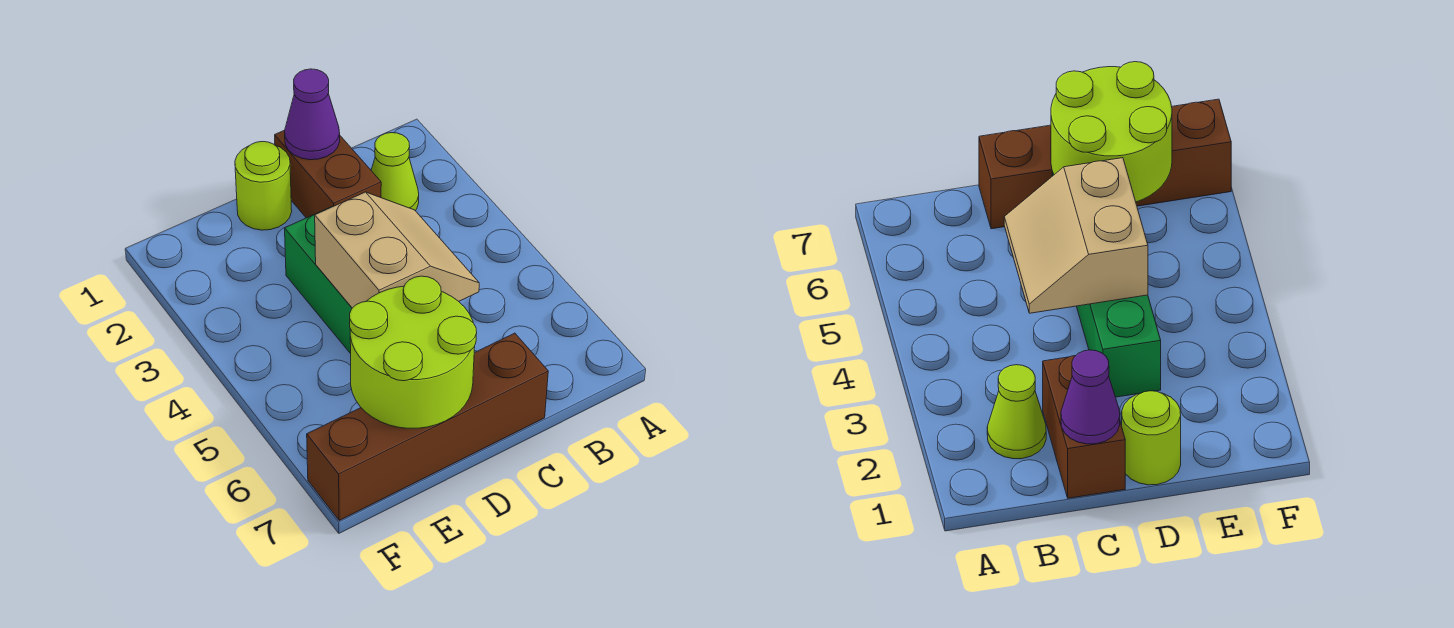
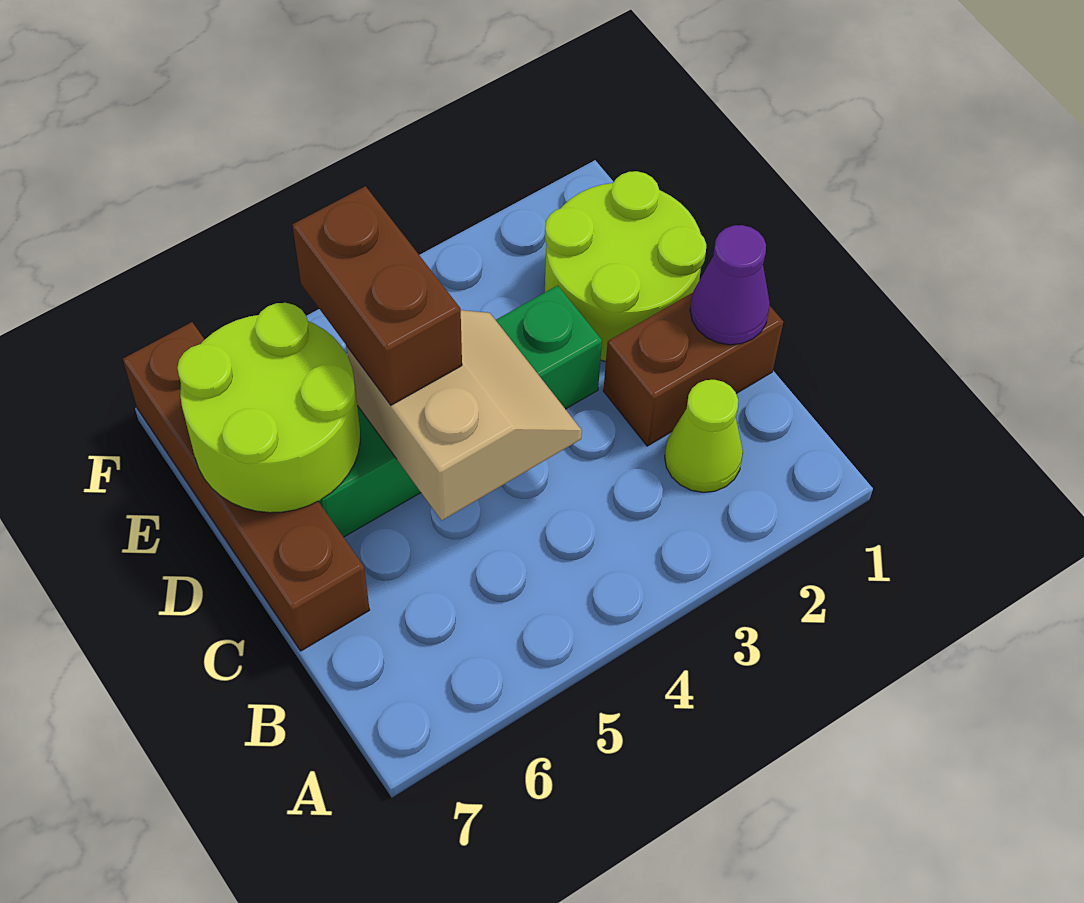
tan slope C4:D5 level 2 top D -> tan slope C4:D5 level 2 top 5
lime round brick D1 level 1 -> lime round brick D1:E2 level 1
none -> brown brick D5:E5 level 3

